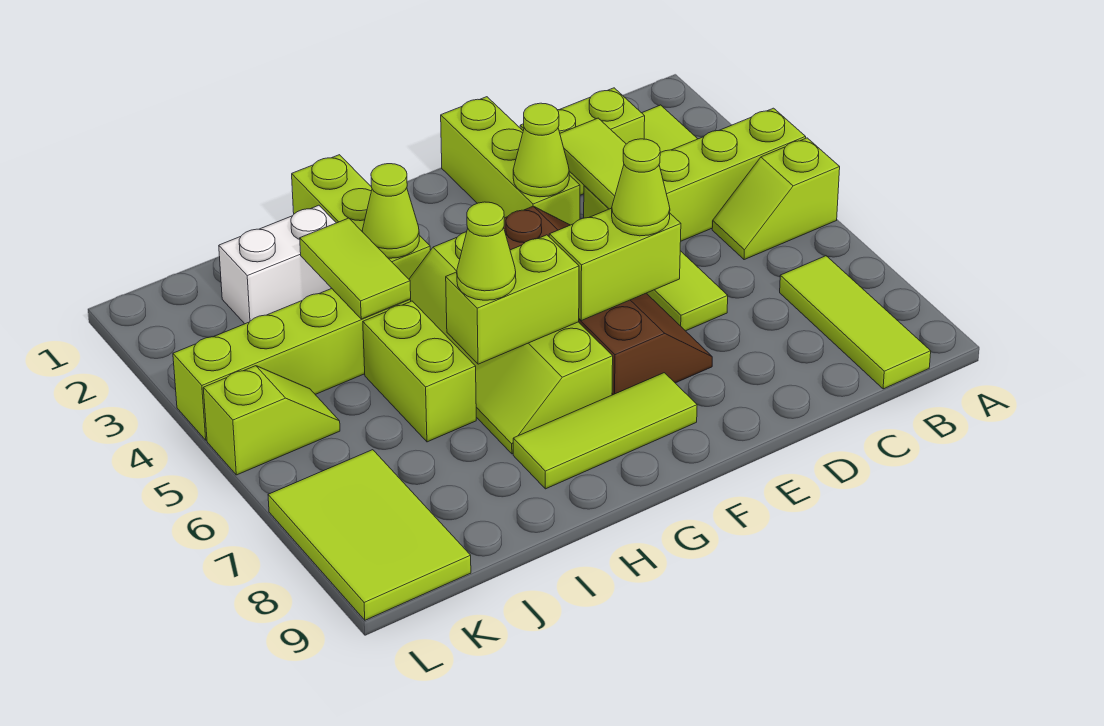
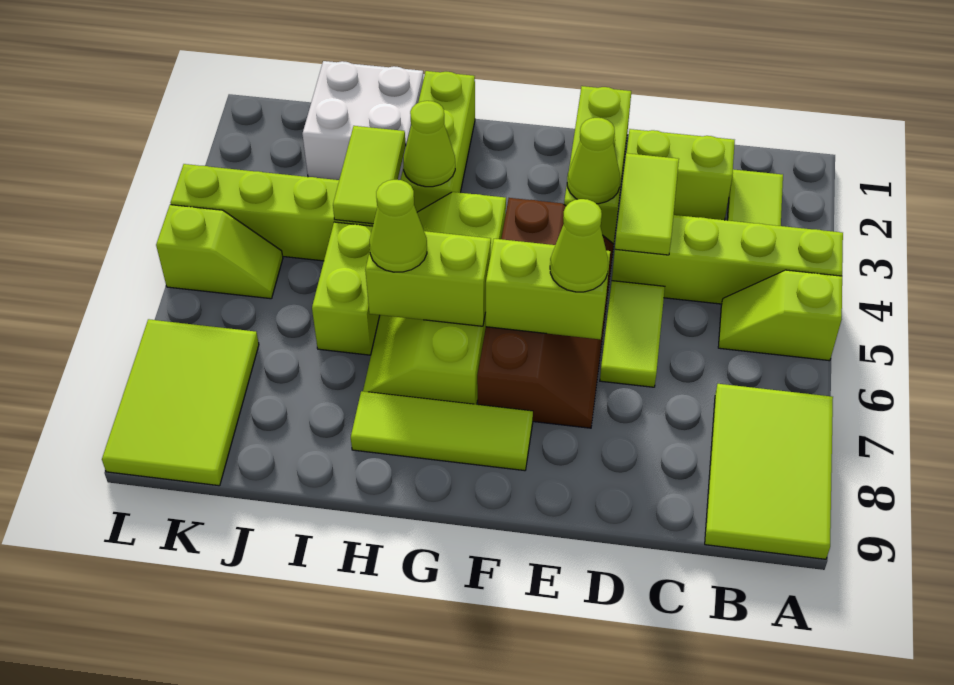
lime tile B7:B9 level 1 -> lime tile A7:B9 level 1
white brick I2:J2 level 1 -> white brick I1:J2 level 1

